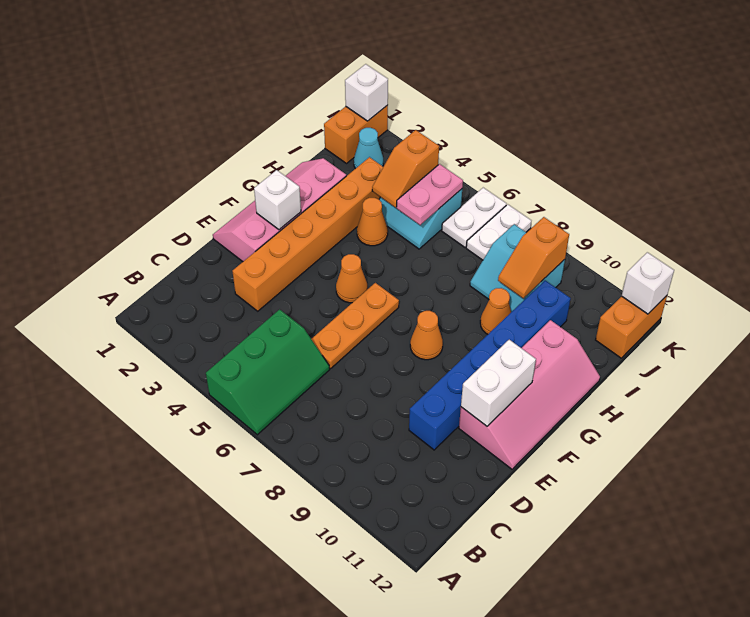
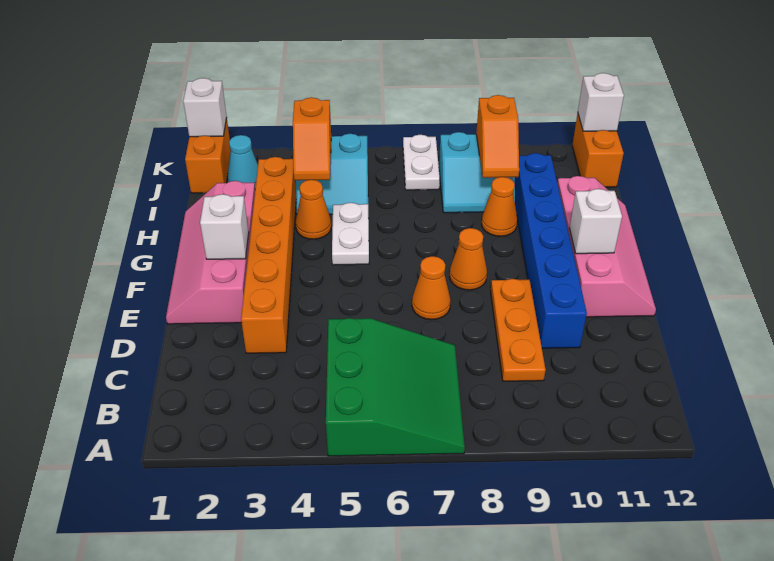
green slope A5:C6 level 1 top 5 -> green slope A5:C7 level 1 top 5
orange plate D6:F6 level 1 -> orange plate C9:E9 level 1
white brick E11:F11 level 2 -> white brick F11 level 2
orange cone F5 level 1 -> orange cone E7 level 1
pink plate I5:J5 level 2 -> none
white plate J6:K6 level 1 -> white plate G5:H5 level 1

